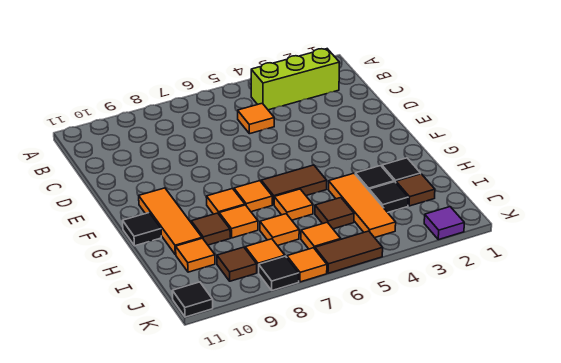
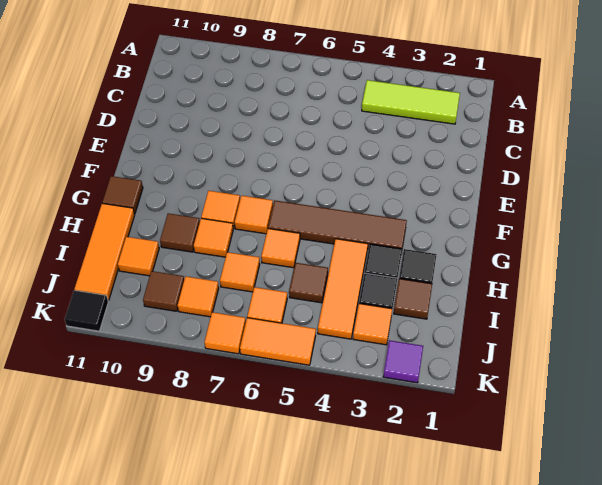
lime brick B2:B4 level 1 -> lime tile B2:B4 level 1
orange tile C5 level 1 -> orange tile J3 level 1
orange tile F10:H10 level 1 -> orange tile H11:J11 level 1
brown tile G5:G6 level 1 -> brown tile G3:G6 level 1
black tile G11 level 1 -> brown tile G11 level 1
brown tile K5:K6 level 1 -> orange tile K5:K6 level 1
black tile K8 level 1 -> none

